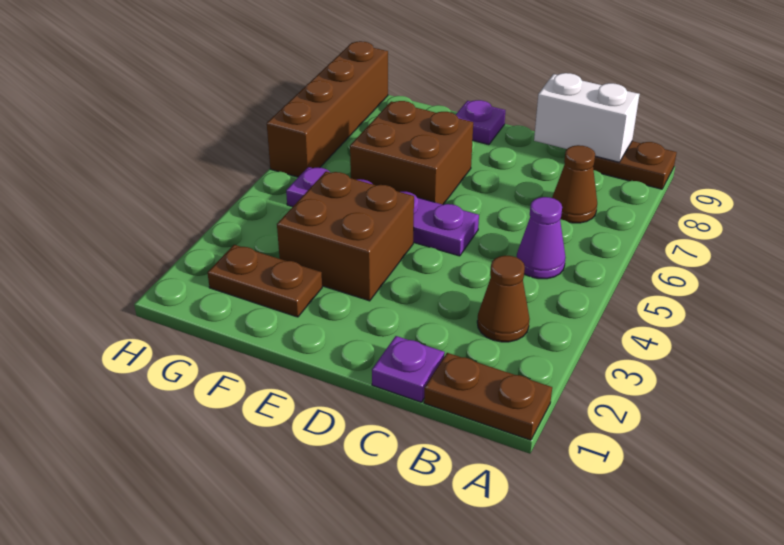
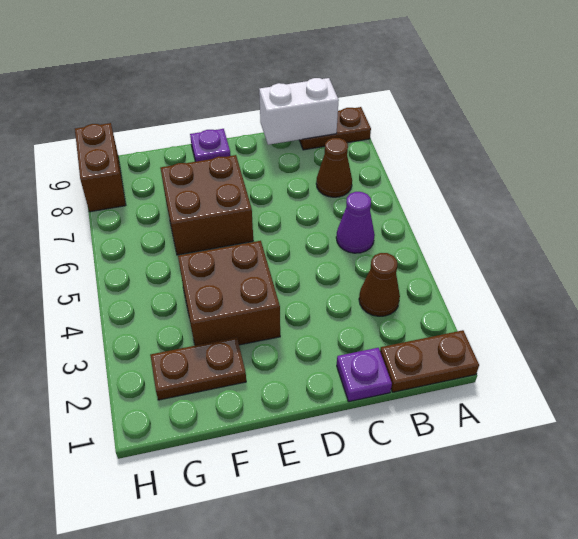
purple plate D5:G5 level 1 -> none
brown brick H6:H9 level 1 -> brown brick H8:H9 level 1

